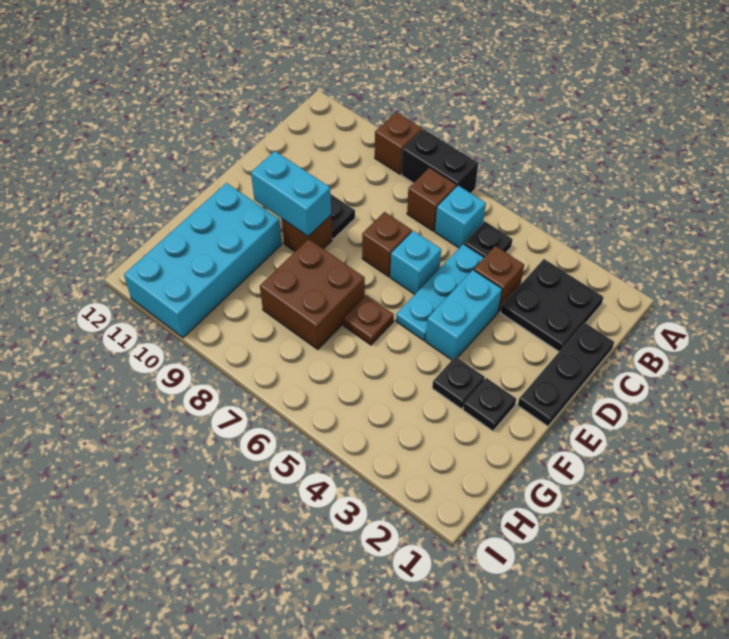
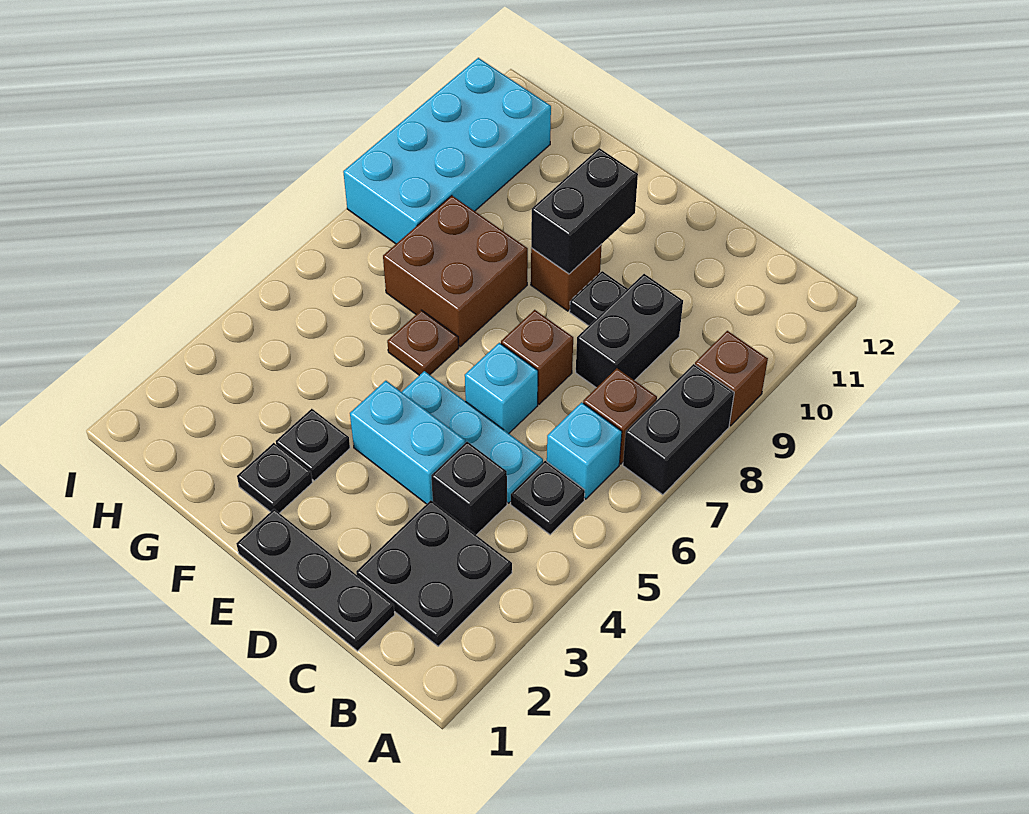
brown brick C4 level 1 -> black brick C4 level 1
none -> black brick C8:C9 level 1
cyan brick E9:E10 level 2 -> black brick E9:E10 level 2
cyan brick F10:I11 level 1 -> cyan brick H8:I11 level 1

